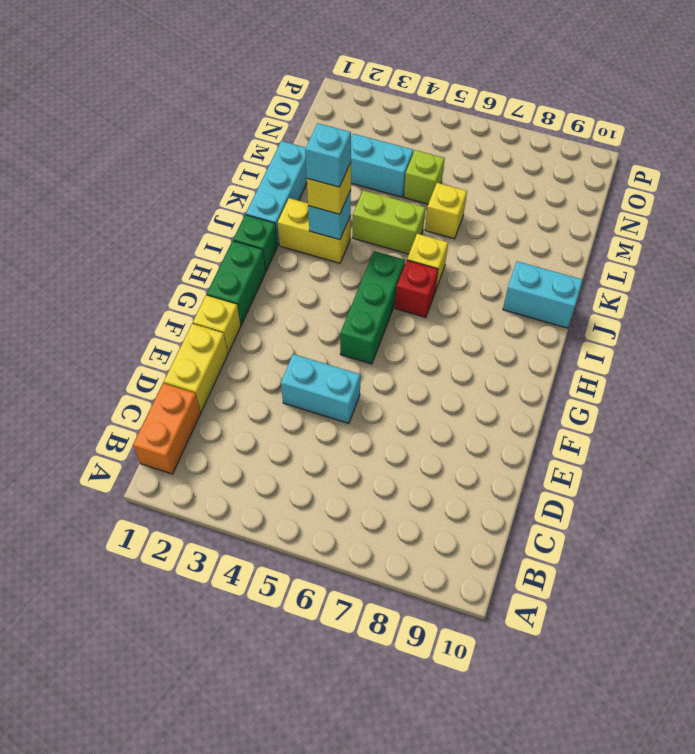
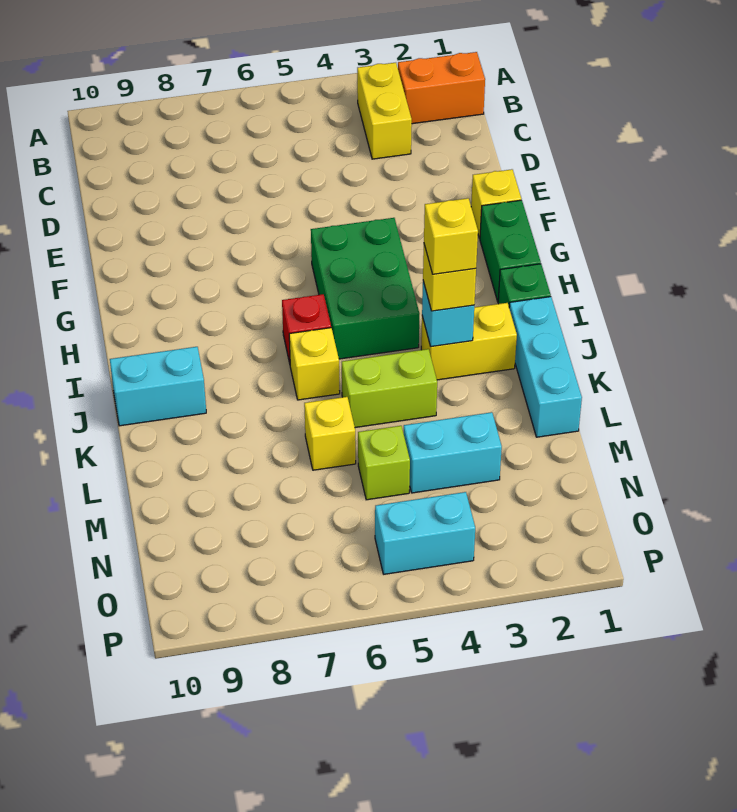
orange brick B1:C1 level 1 -> orange brick B1:B2 level 1
yellow brick D1:E1 level 1 -> yellow brick B3:C3 level 1
cyan brick E4:E5 level 1 -> cyan brick O4:O5 level 1
green brick G5:I5 level 1 -> green brick G4:I5 level 1
cyan brick J3 level 4 -> yellow brick J3 level 4

